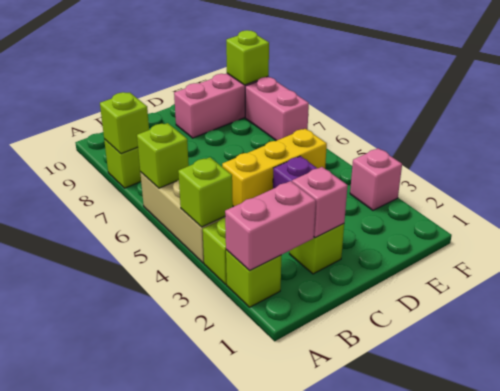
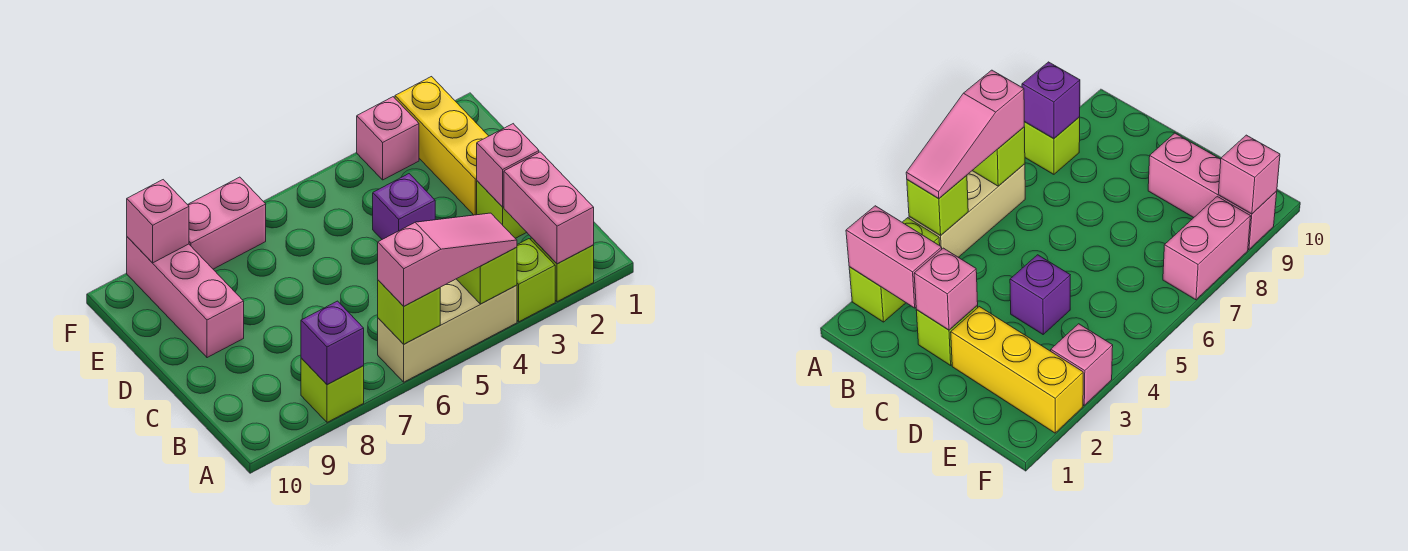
none -> pink slope A4:A6 level 3 top 6
lime brick A8 level 2 -> purple brick A8 level 2
yellow brick C5:E5 level 1 -> yellow brick D2:F2 level 1
lime brick F9 level 2 -> pink brick F9 level 2

